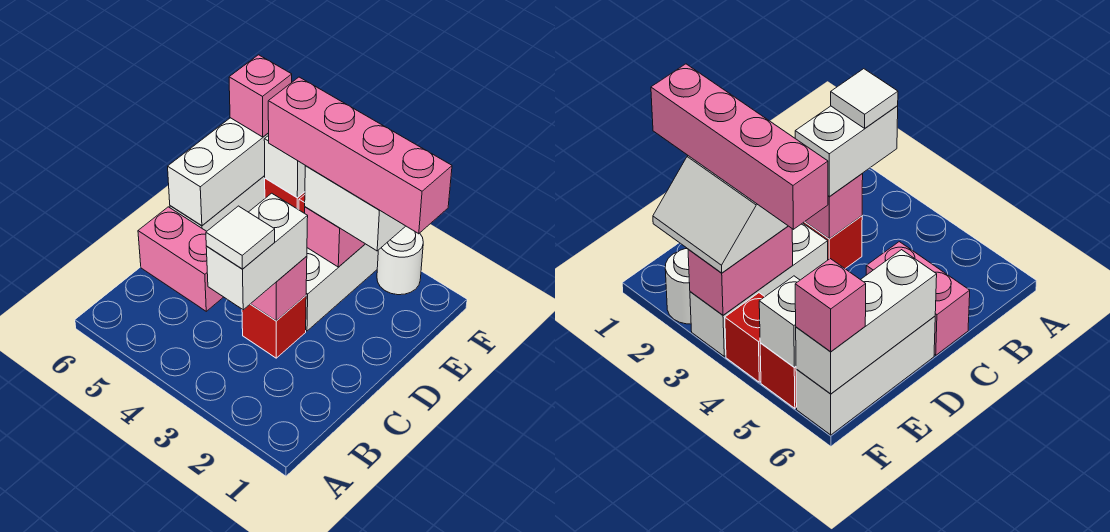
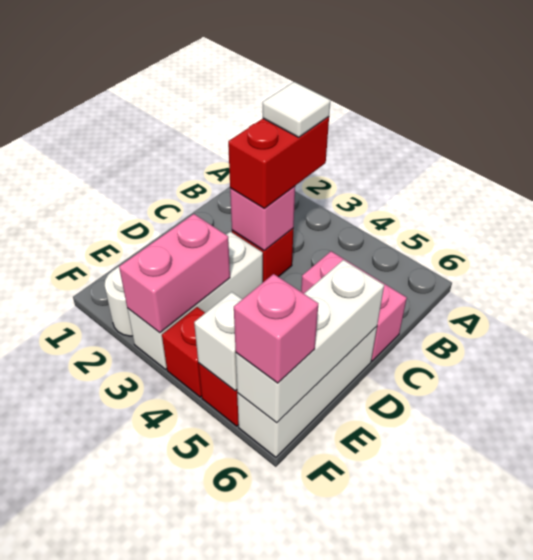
white brick B3:C3 level 3 -> red brick B3:C3 level 3
pink brick E1:E4 level 4 -> none
white slope E2:F3 level 3 top E -> none

